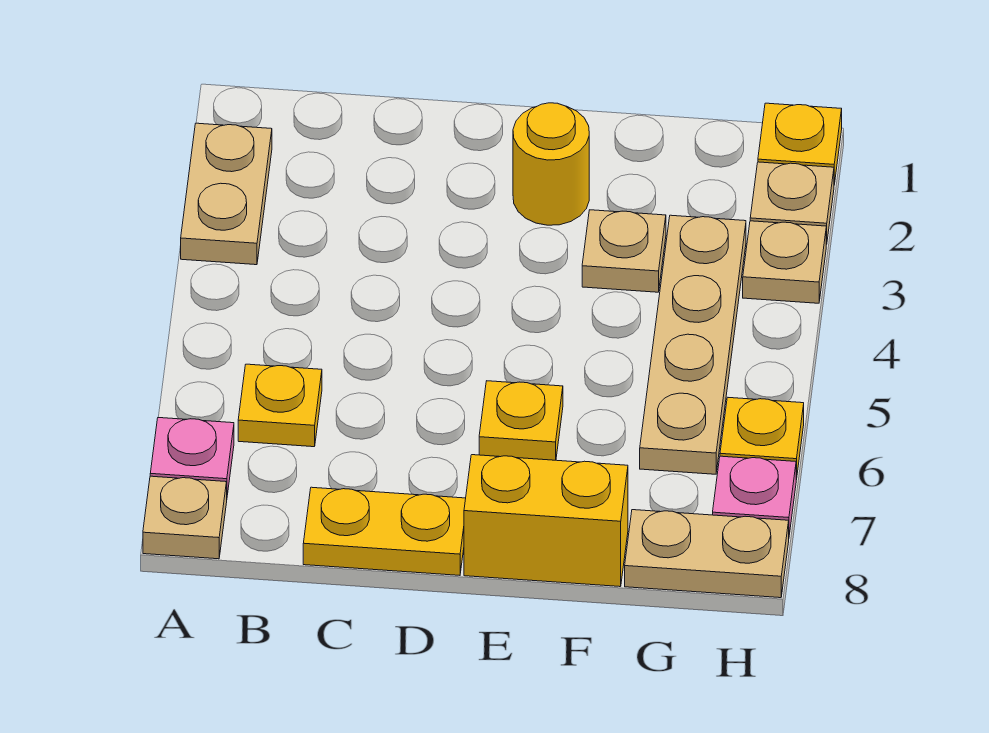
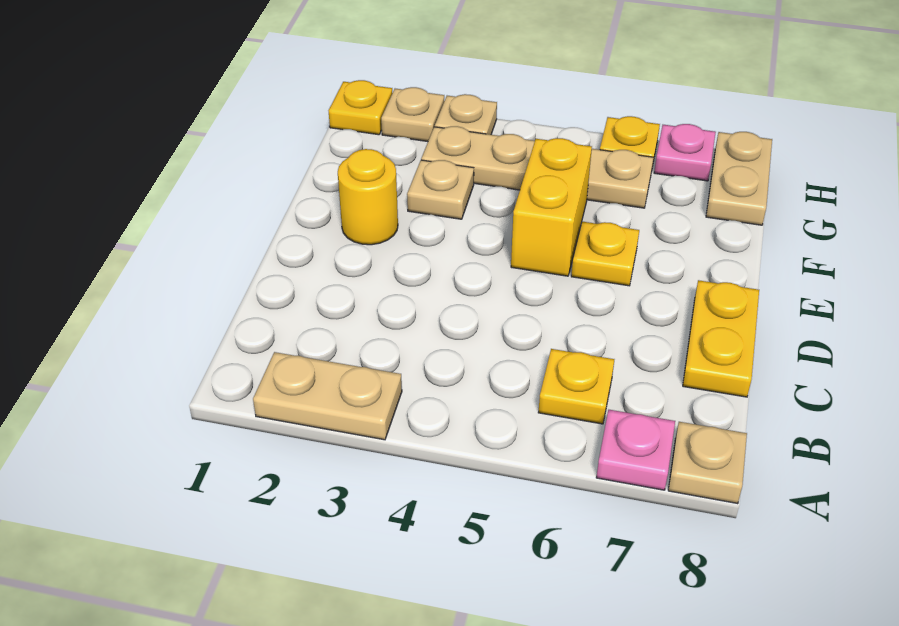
yellow brick E8:F8 level 1 -> yellow brick E5:F5 level 1

